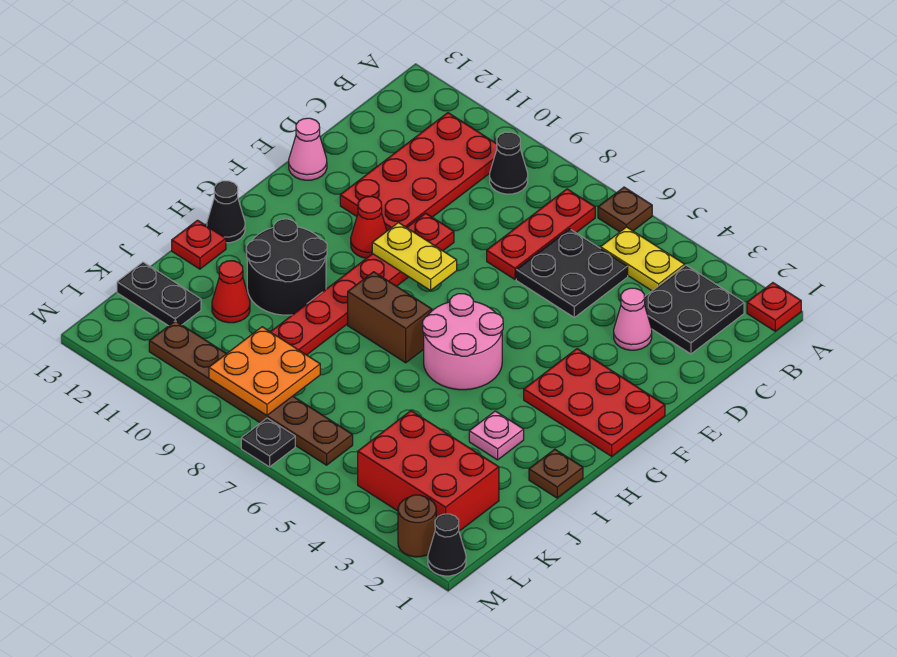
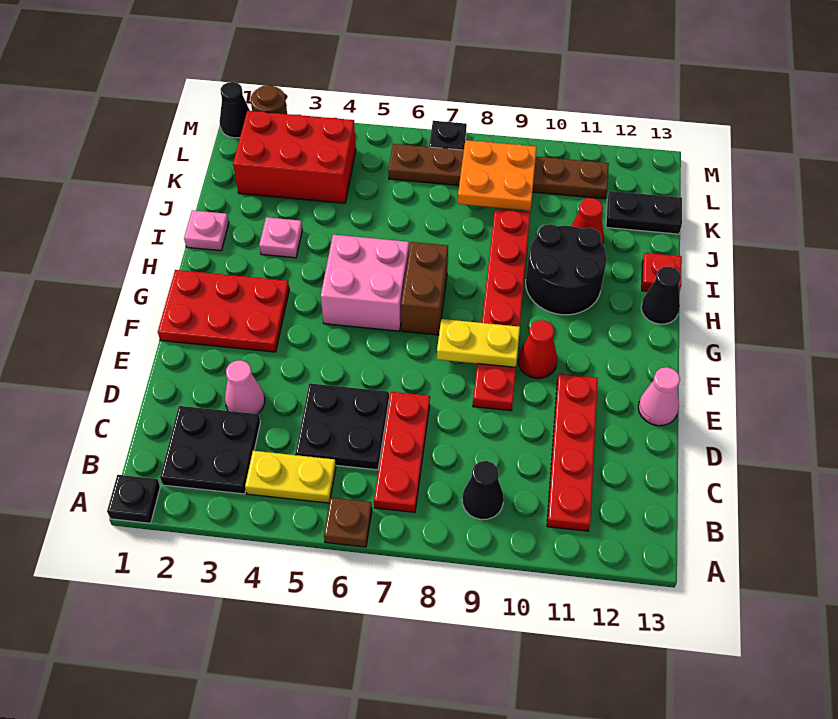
red plate A1 level 1 -> black plate A1 level 1
red plate B10:E11 level 1 -> red plate B11:E11 level 1
pink round brick G5:H6 level 1 -> pink brick G5:H6 level 1
brown brick H7:H8 level 1 -> brown brick G7:H7 level 1
brown plate I1 level 1 -> pink plate I1 level 1

